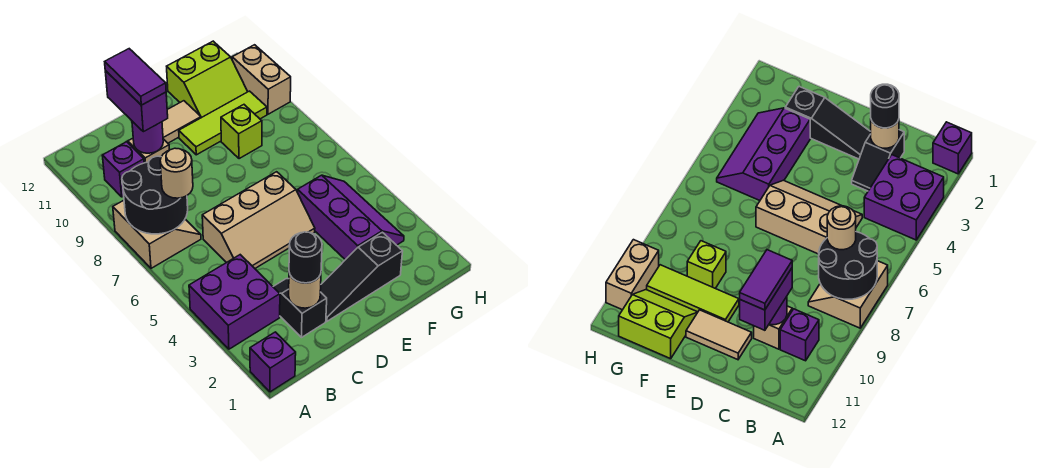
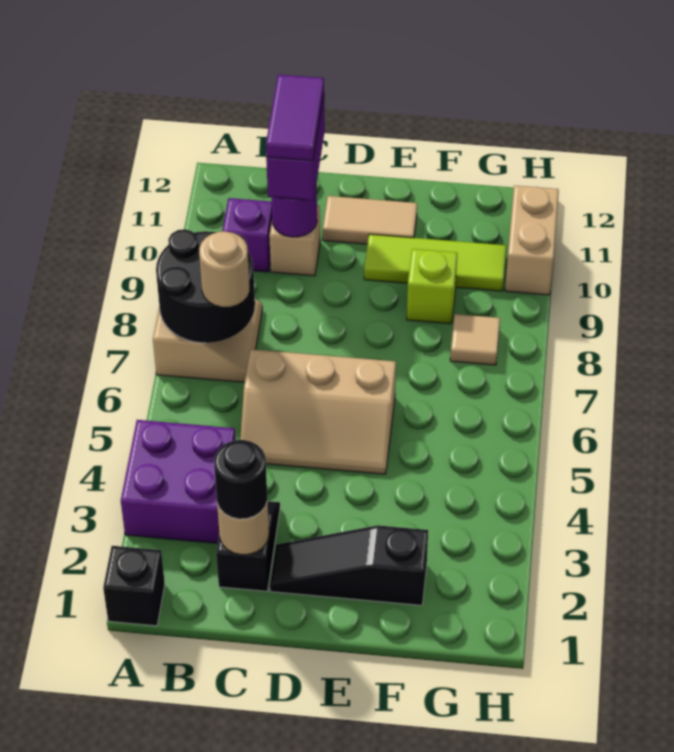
purple brick A1 level 1 -> black brick A1 level 1
purple slope F3:G5 level 1 top F -> none
lime slope F11:G12 level 1 top 12 -> none
none -> tan tile G8 level 1

